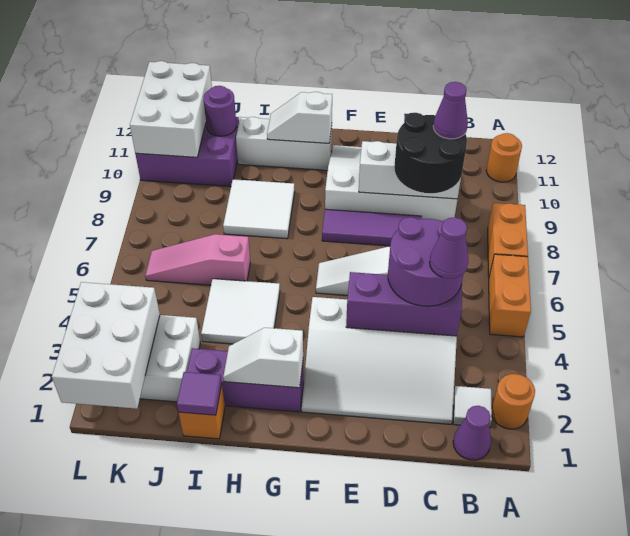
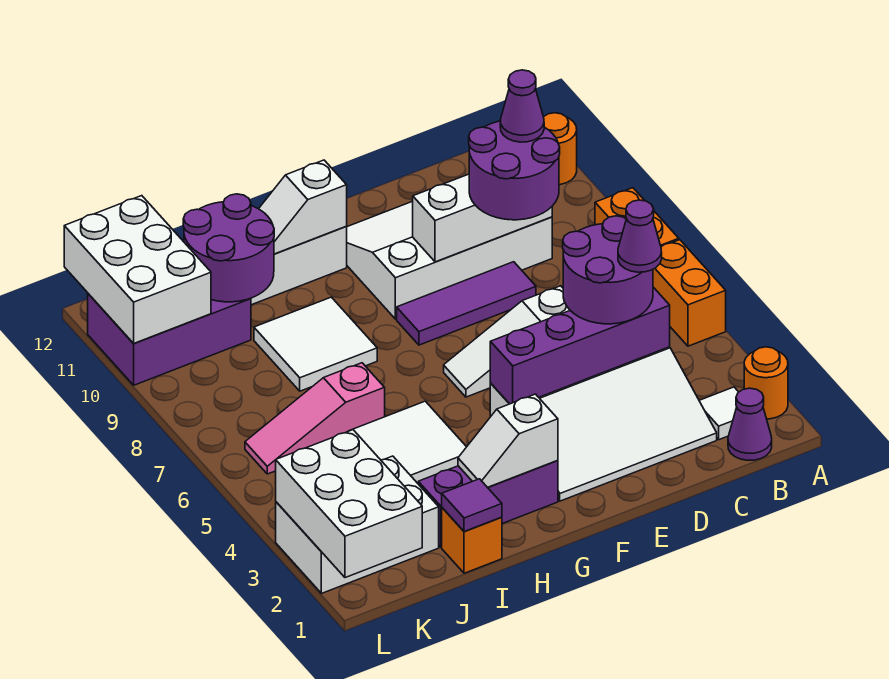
purple brick C4:E4 level 2 -> purple brick C4:F4 level 2
black round brick C8:D9 level 3 -> purple round brick C8:D9 level 3
purple round brick J11 level 2 -> purple round brick I10:J11 level 2

